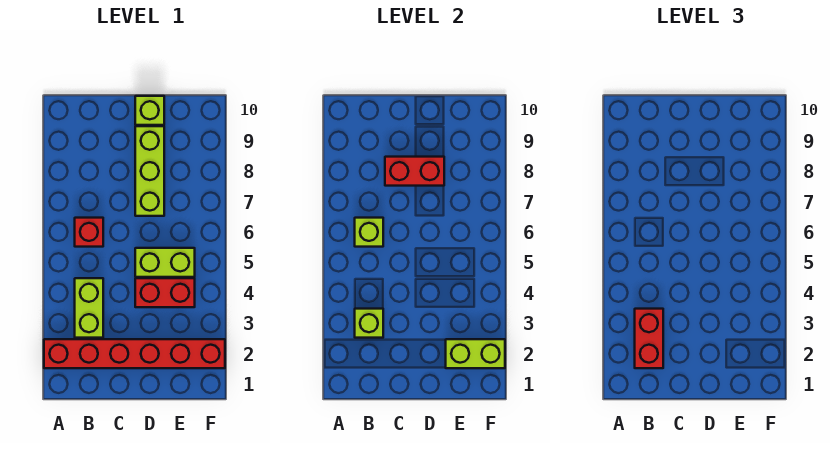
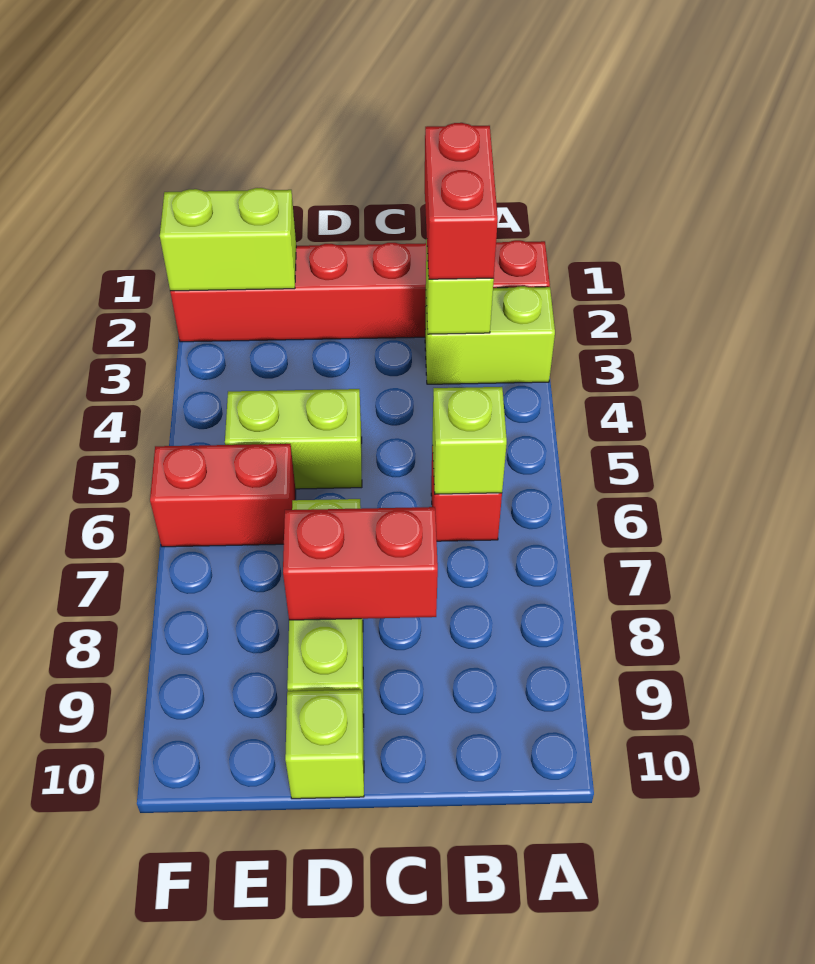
lime brick B3:B4 level 1 -> lime brick A3:B3 level 1
red brick D4:E4 level 1 -> red brick E6:F6 level 1

